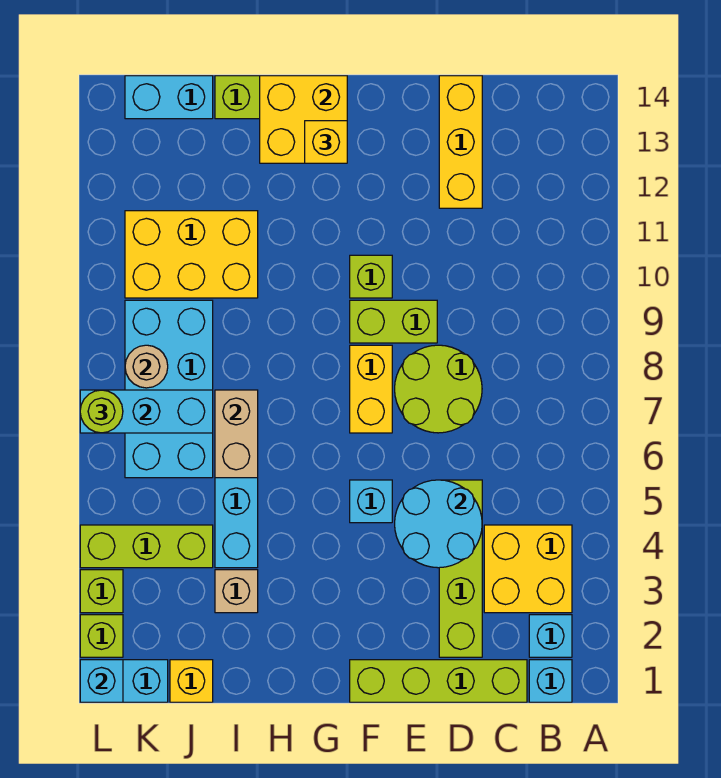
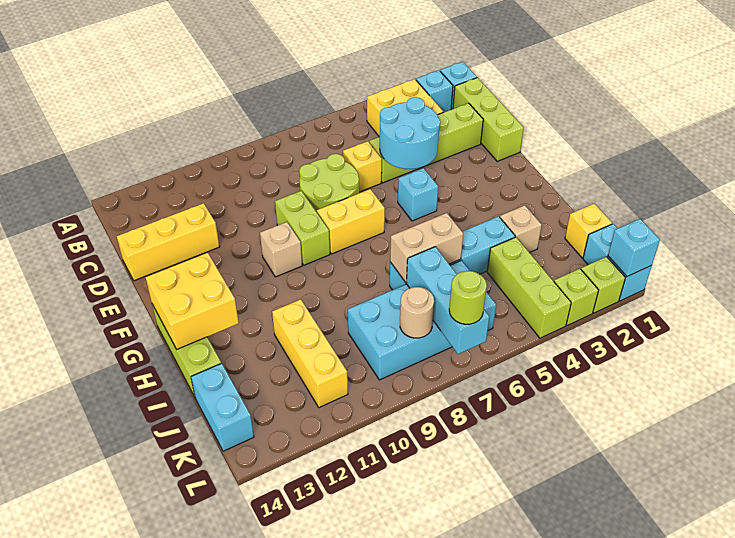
lime brick C1:F1 level 1 -> lime brick C1:E1 level 1
lime brick F10 level 1 -> tan brick F10 level 1
yellow brick G13 level 3 -> yellow brick D6 level 1
yellow brick I10:K11 level 1 -> yellow brick I11:K11 level 1

